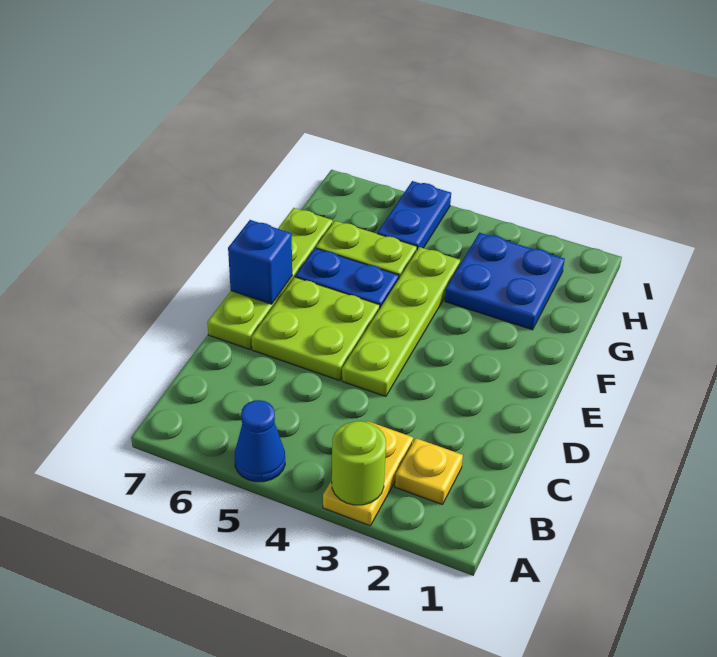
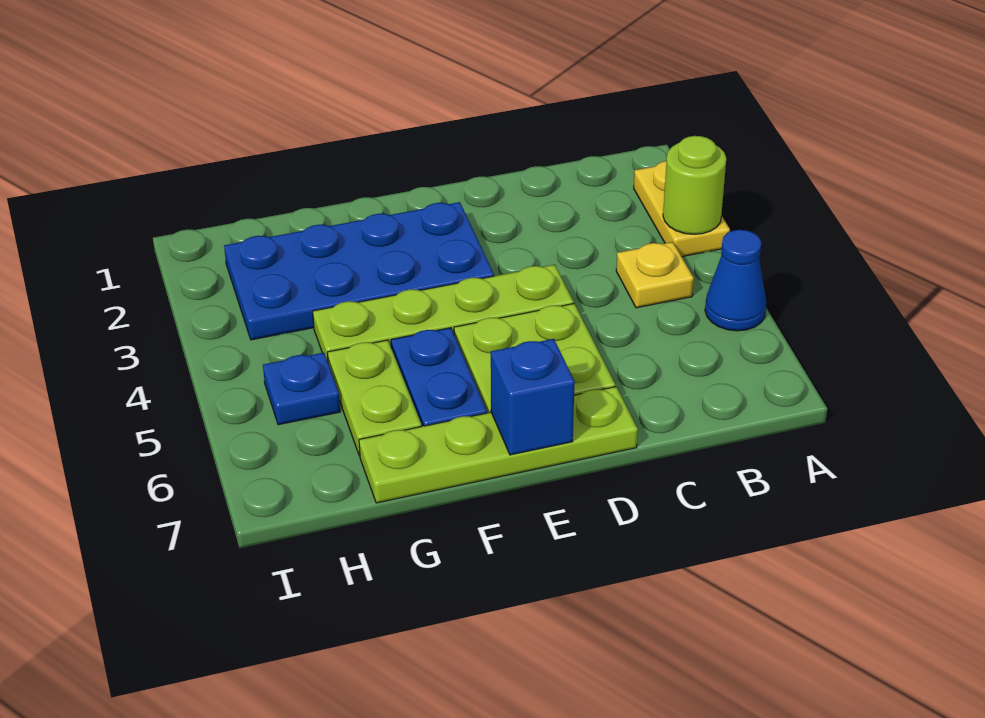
yellow plate A3:B3 level 1 -> yellow plate A2:A3 level 1
yellow plate B2 level 1 -> yellow plate B4 level 1
blue plate G2:H3 level 1 -> blue plate E2:H3 level 1
blue plate H5:I5 level 1 -> blue plate H5 level 1

